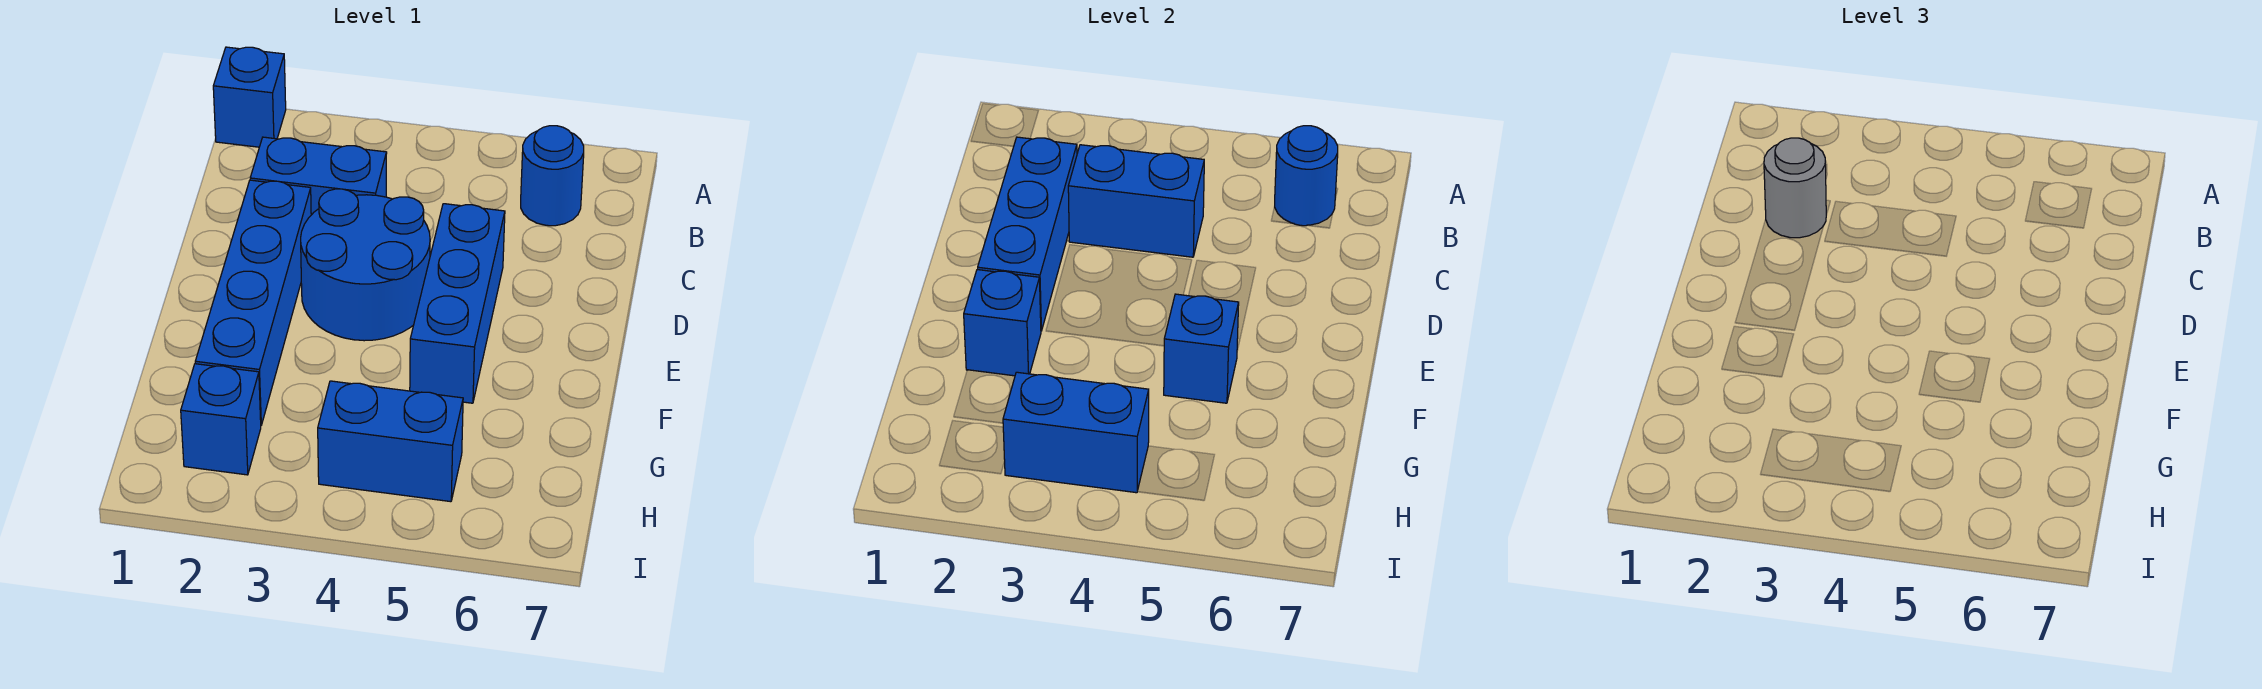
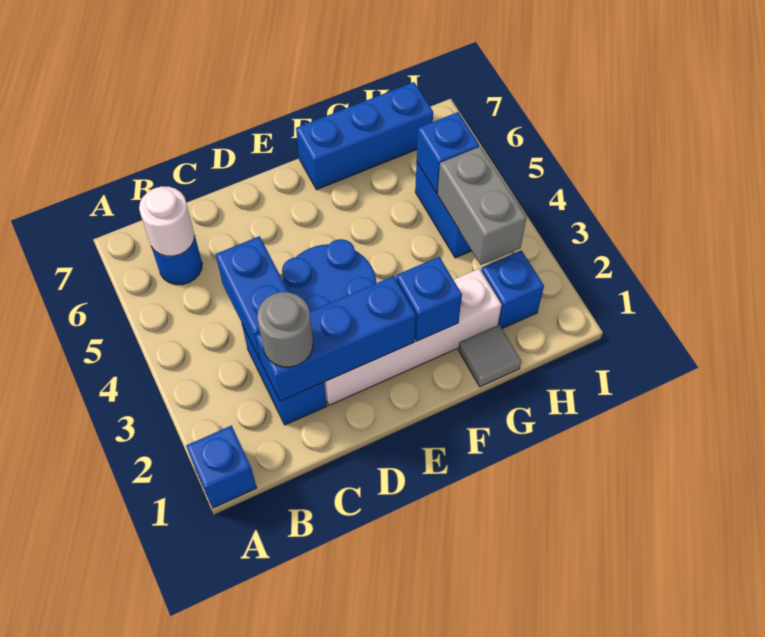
blue round brick B6 level 2 -> white round brick B6 level 2
blue brick D2:G2 level 1 -> white brick D2:G2 level 1
blue brick D5:F5 level 1 -> blue brick F7:H7 level 1
blue brick F5 level 2 -> blue brick H5 level 2
none -> grey tile G1 level 1
blue brick H3:H4 level 2 -> grey brick H3:H4 level 2

